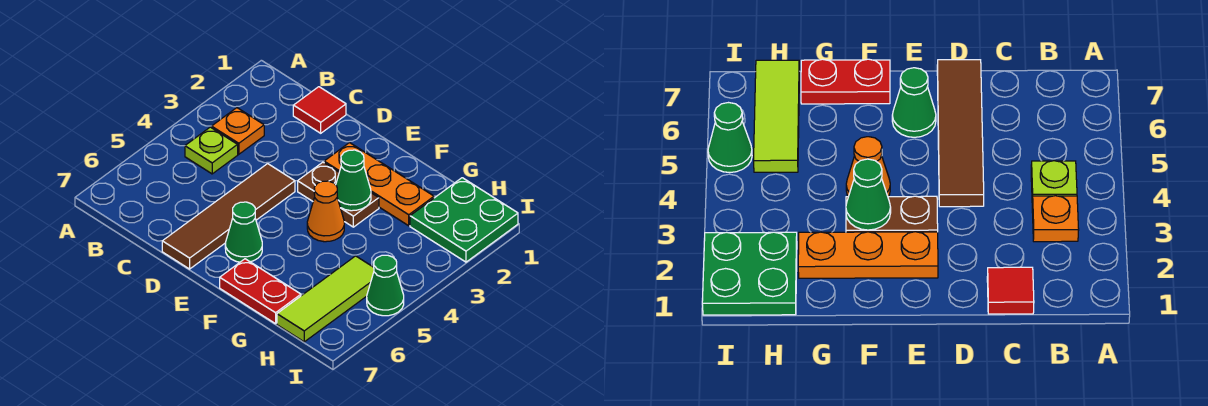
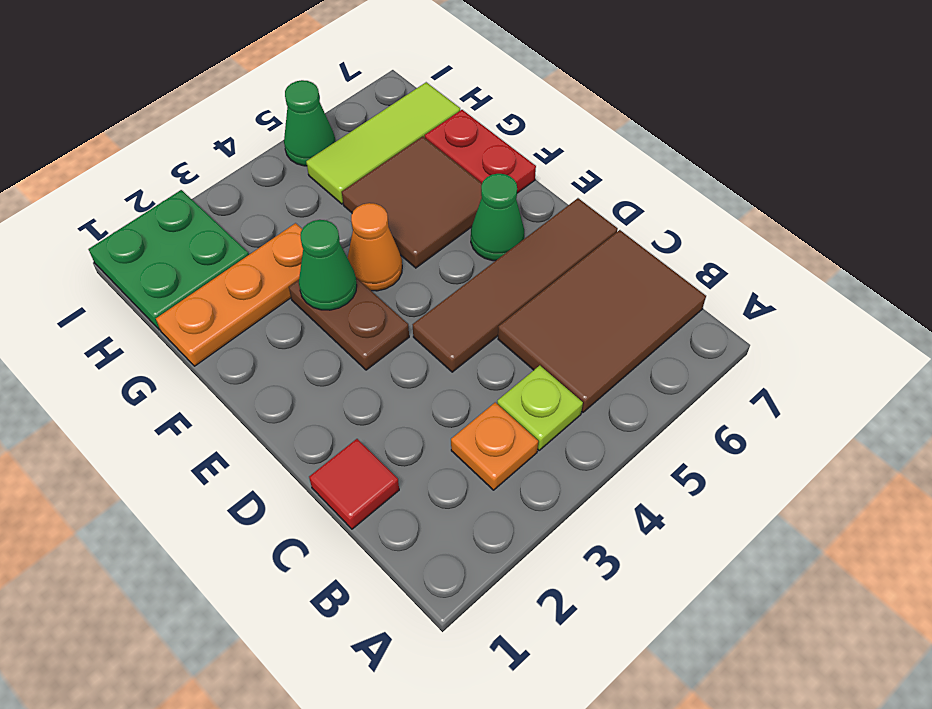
none -> brown tile B5:C7 level 1
orange plate E2:G2 level 1 -> orange plate G1:G3 level 1
none -> brown tile F5:G6 level 1

